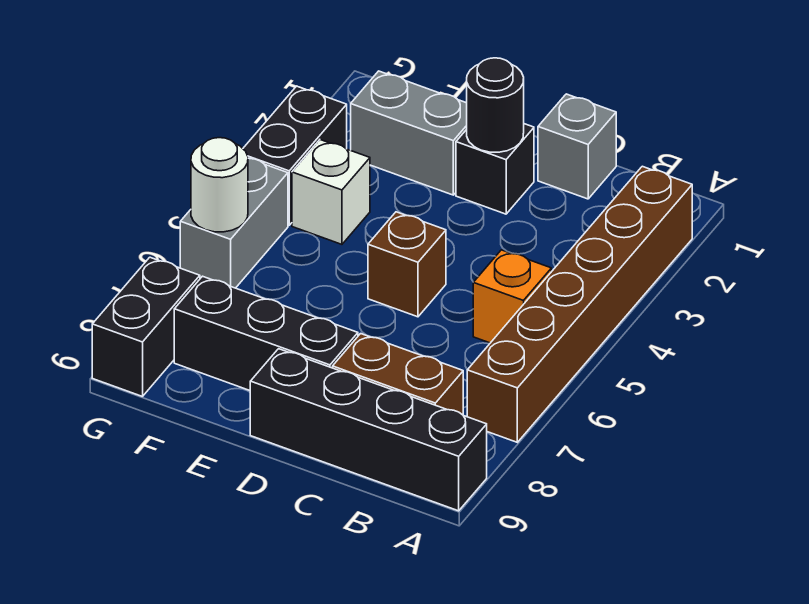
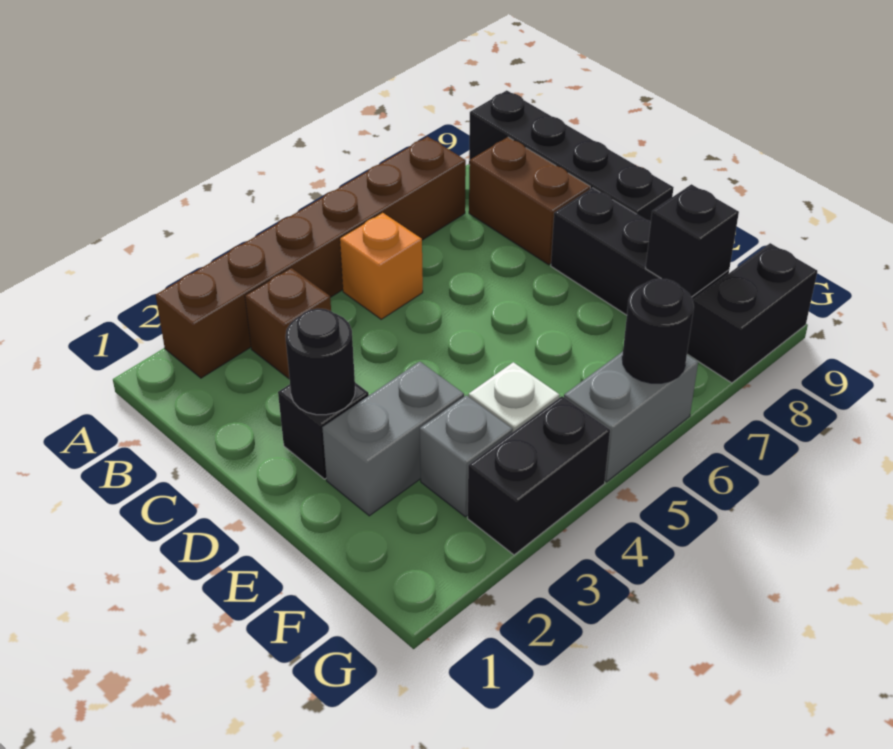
grey brick C1 level 1 -> grey brick F3 level 1
brown brick D5 level 1 -> brown brick B3 level 1
grey brick E2:F2 level 1 -> grey brick E2:E3 level 1
none -> black brick F8 level 2
white round brick G6 level 2 -> black round brick G6 level 2

